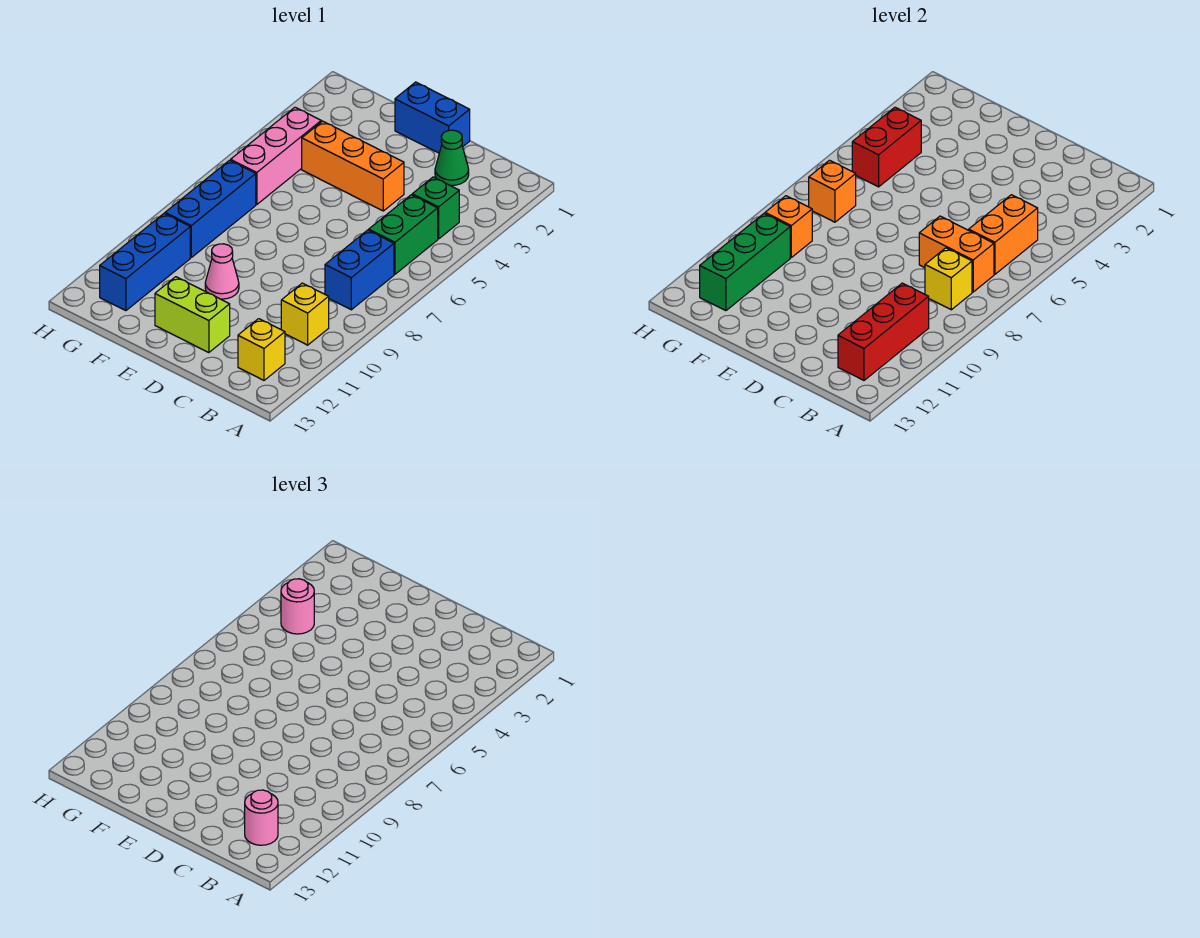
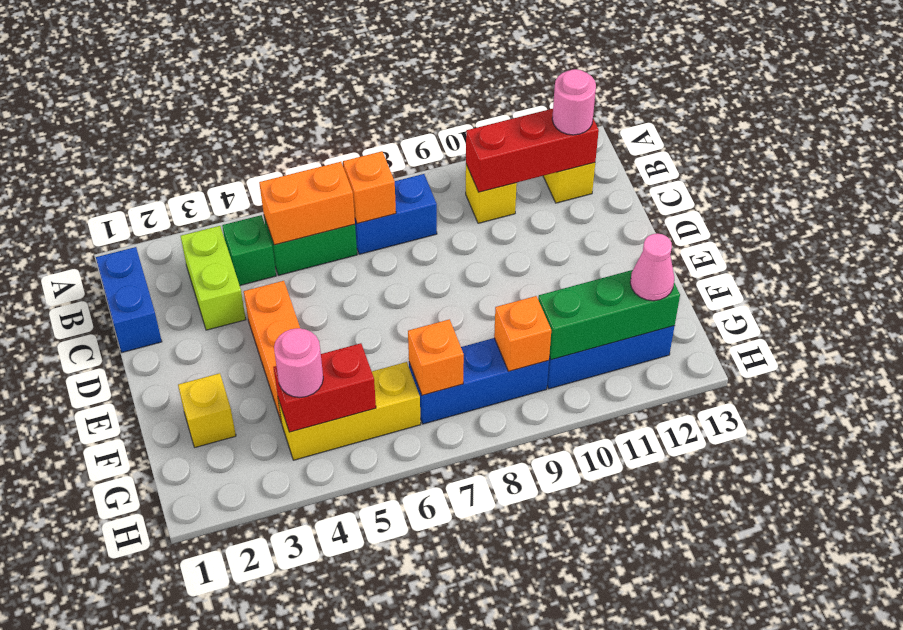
orange brick B7:C7 level 2 -> orange brick B7 level 2
yellow brick B8 level 2 -> yellow brick F2 level 1
green cone C2 level 1 -> none
blue brick D1:E1 level 1 -> blue brick B1:C1 level 1
lime brick D12:E12 level 1 -> lime brick B3:C3 level 1
pink cone E10 level 1 -> pink cone G12 level 3
pink brick G4:G6 level 1 -> yellow brick G4:G6 level 1

